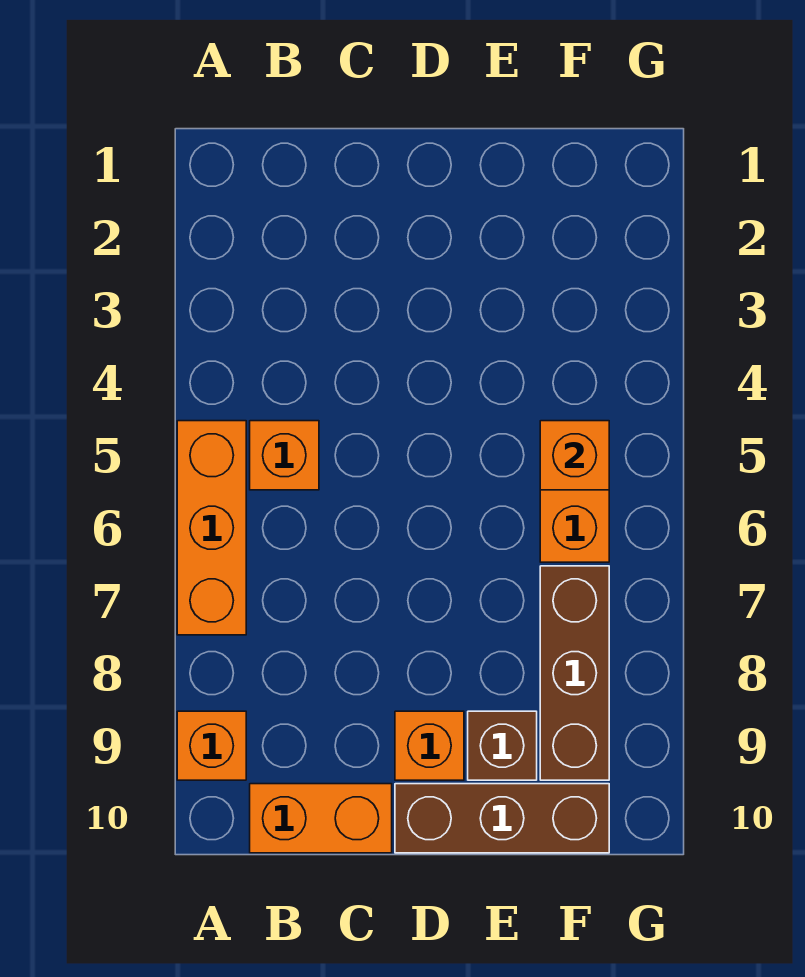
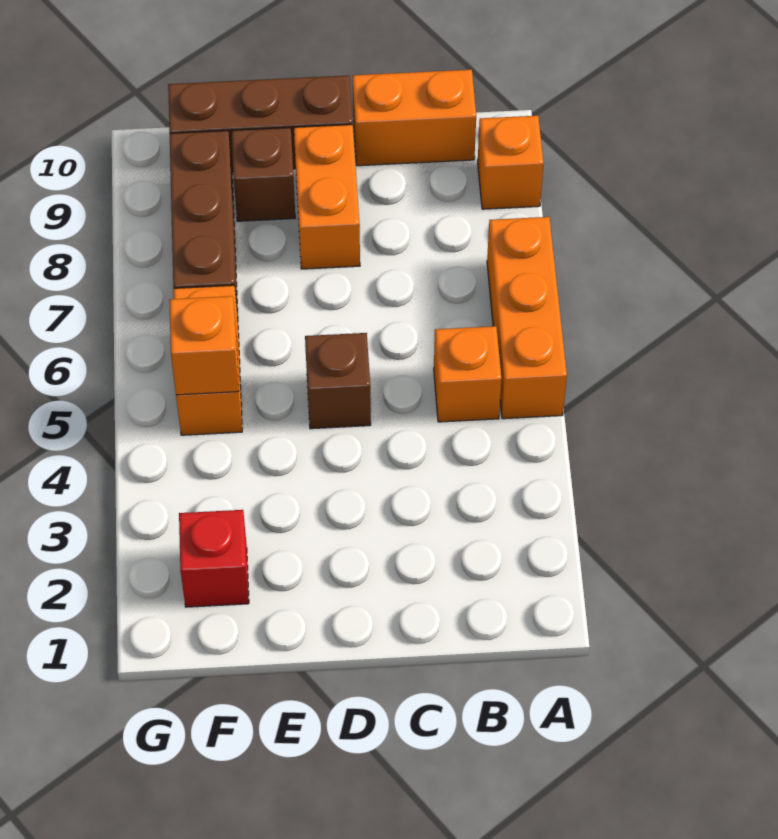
none -> brown brick D5 level 1
orange brick D9 level 1 -> orange brick D8:D9 level 1
none -> red brick F2 level 1

